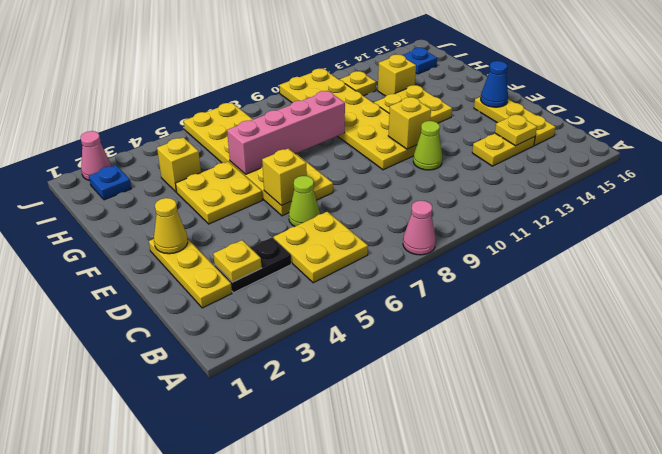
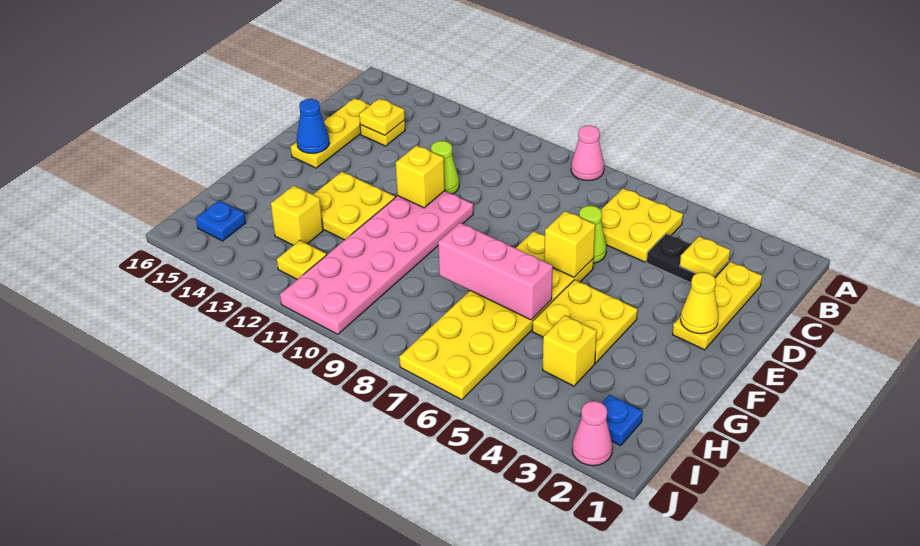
yellow plate C13:C14 level 1 -> yellow plate C14 level 1
yellow plate E10:J11 level 1 -> pink plate E10:J11 level 1
pink brick G6:G9 level 2 -> pink brick G6:G8 level 2

